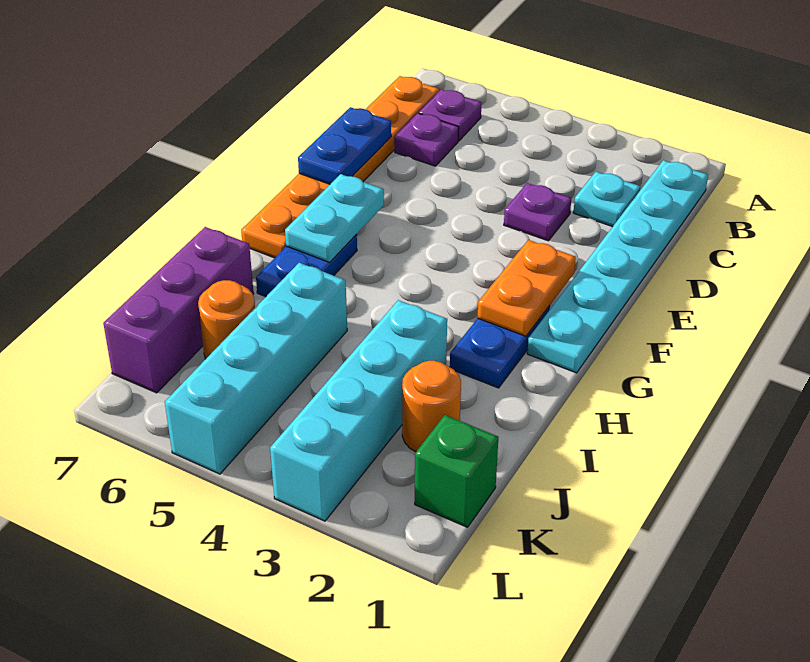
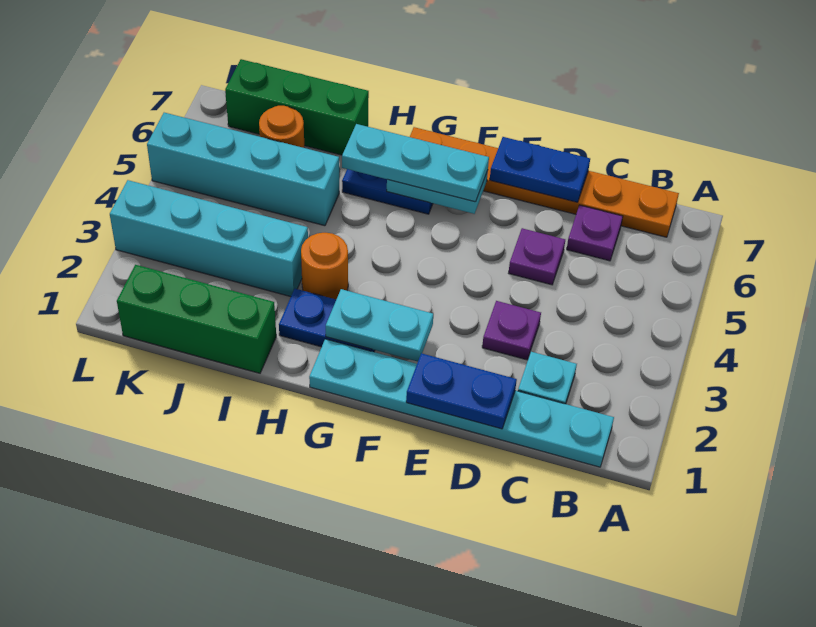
purple plate B6 level 1 -> purple plate D5 level 1
none -> blue plate D1:E1 level 2
orange plate F2:G2 level 2 -> cyan plate F2:G2 level 2
none -> cyan plate F6:H6 level 3
purple brick I7:K7 level 1 -> green brick I7:K7 level 1
orange round brick J2 level 1 -> orange round brick H3 level 1
green brick K1 level 1 -> green brick I1:K1 level 1

